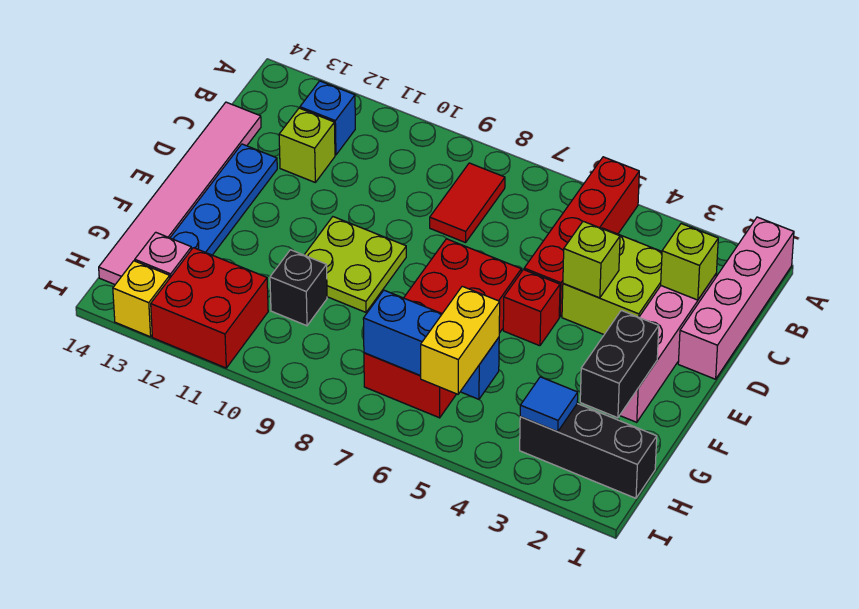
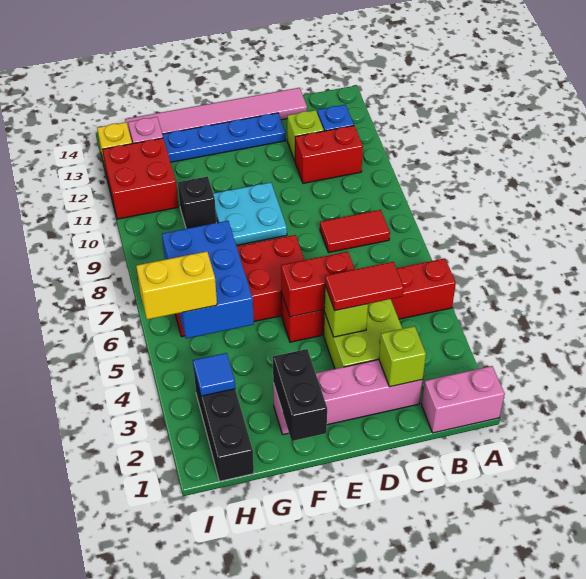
pink brick A1:D1 level 1 -> pink brick A1:B1 level 1
none -> red brick B11:C11 level 1
none -> red tile C4:D4 level 3
none -> red brick D5:E5 level 2
lime plate E9:F10 level 1 -> cyan plate E9:F10 level 1
black brick F2:G2 level 2 -> black brick F1:F2 level 2
blue brick H5:H7 level 2 -> blue brick G5:H7 level 2

